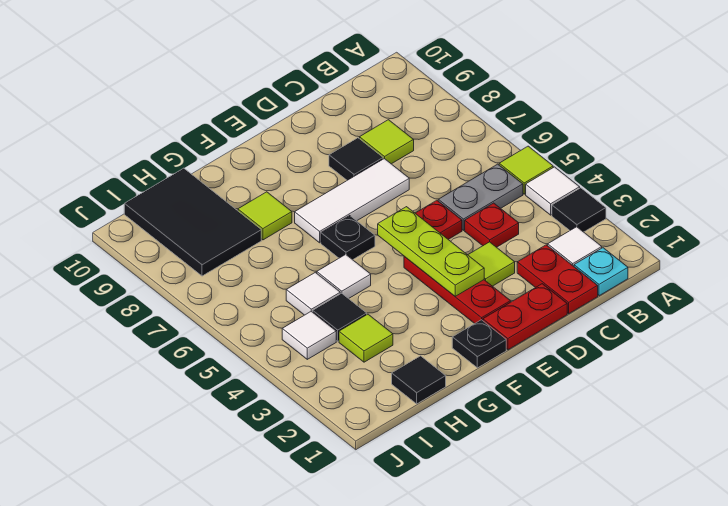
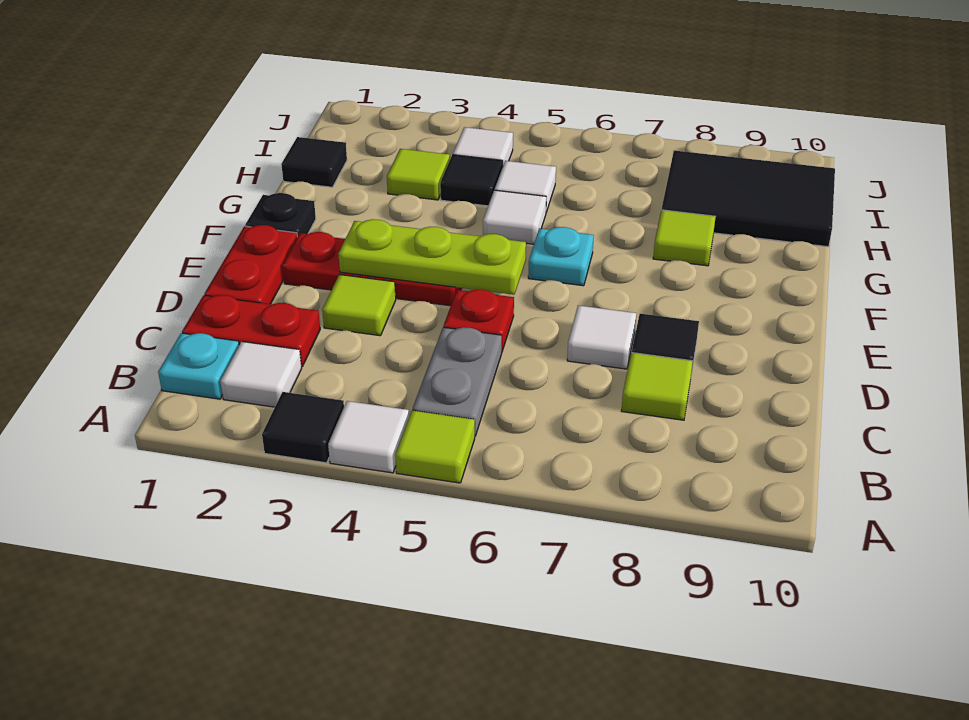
red plate C4 level 1 -> none
white tile D7:F7 level 1 -> white tile D7 level 1
black plate F6 level 1 -> cyan plate F6 level 1

